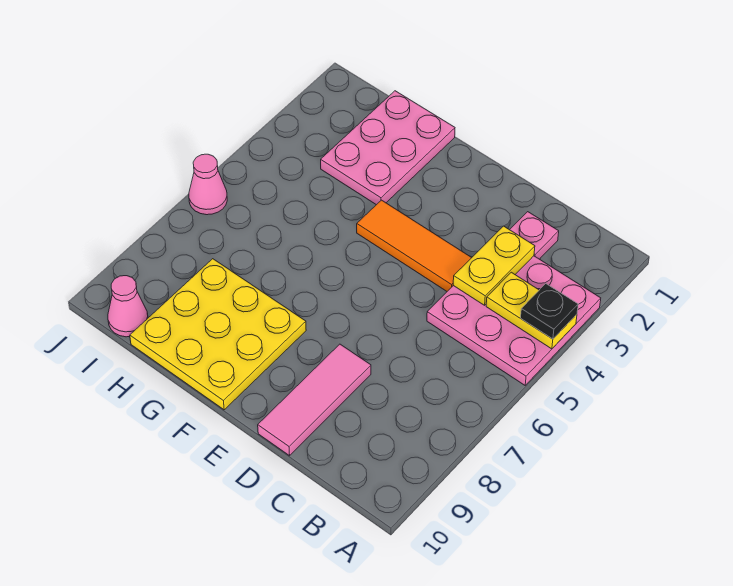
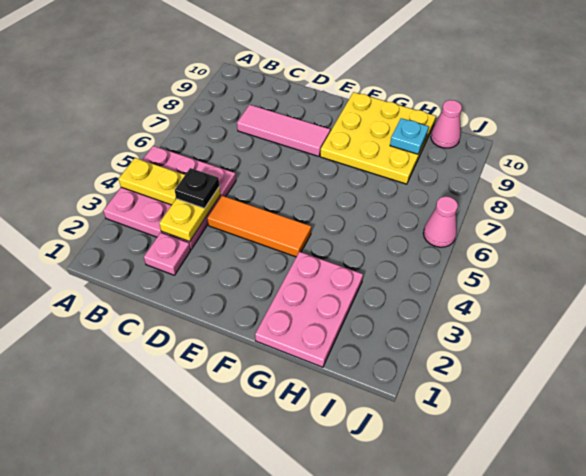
black plate A4 level 3 -> black plate C4 level 3
pink tile D8:D10 level 1 -> pink tile C8:E8 level 1
none -> cyan plate H9 level 2

